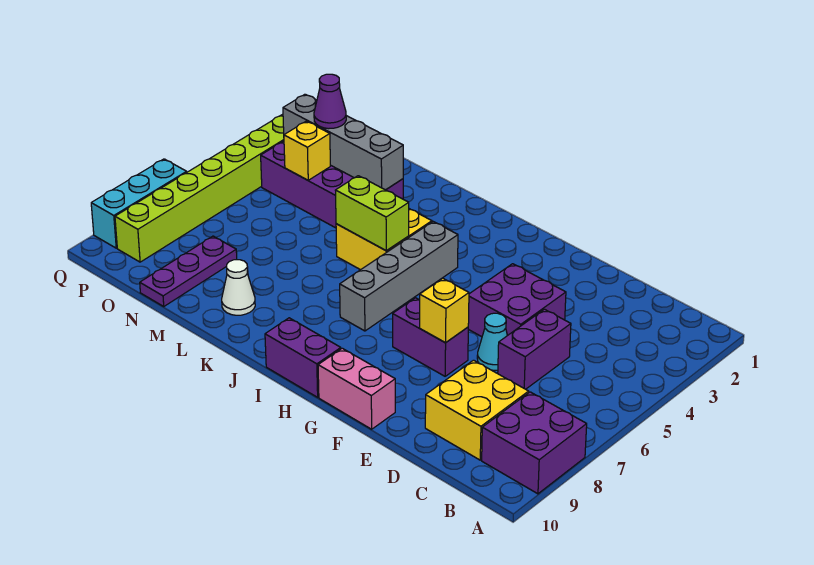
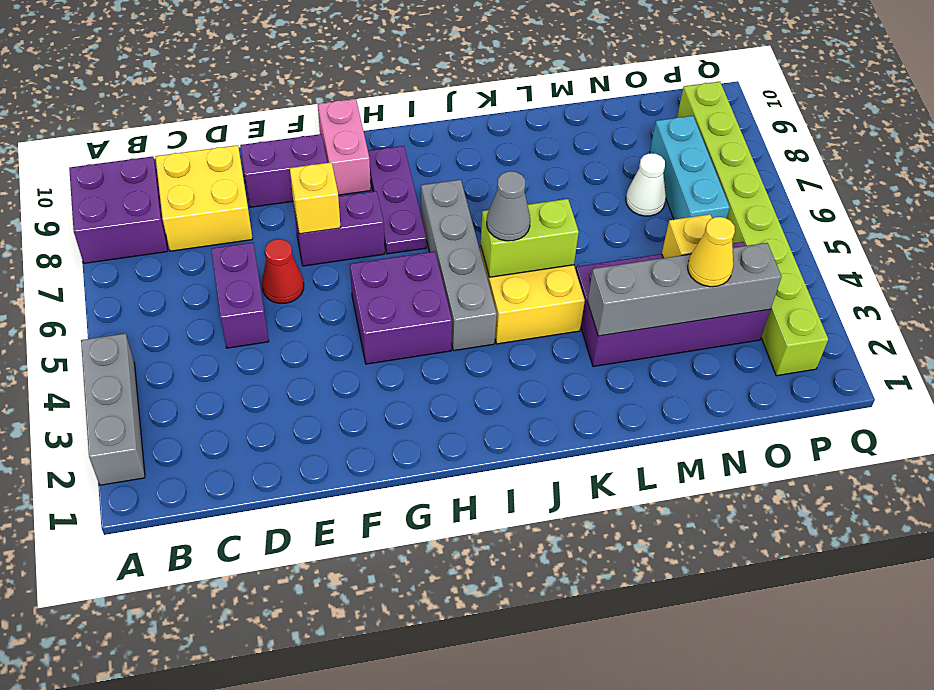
none -> grey brick A2:A4 level 1
purple brick E4:F5 level 1 -> purple brick G4:H5 level 1
cyan cone E6 level 1 -> red cone E6 level 1
pink brick F10:G10 level 1 -> pink brick G9:G10 level 1
purple brick H10:I10 level 1 -> purple brick E9:F9 level 1
none -> grey cone J5 level 3
white cone L9 level 1 -> white cone N7 level 1
purple cone N3 level 3 -> yellow cone N3 level 3
purple plate N8:N10 level 1 -> purple plate H7:H9 level 1
cyan brick Q7:Q9 level 1 -> cyan brick O6:O8 level 1

